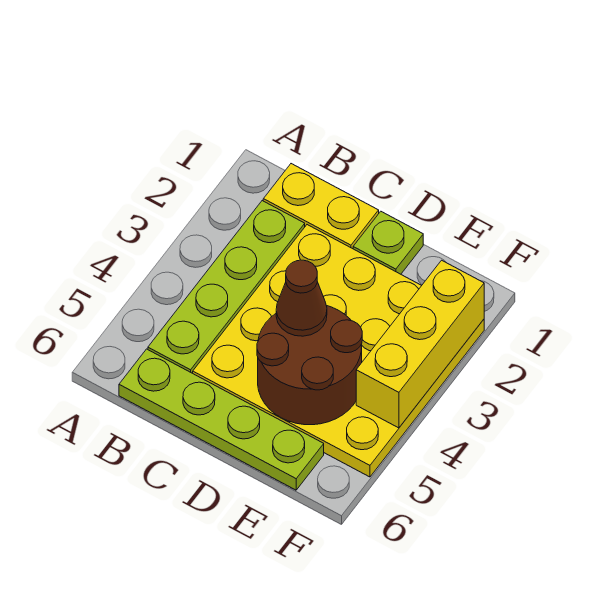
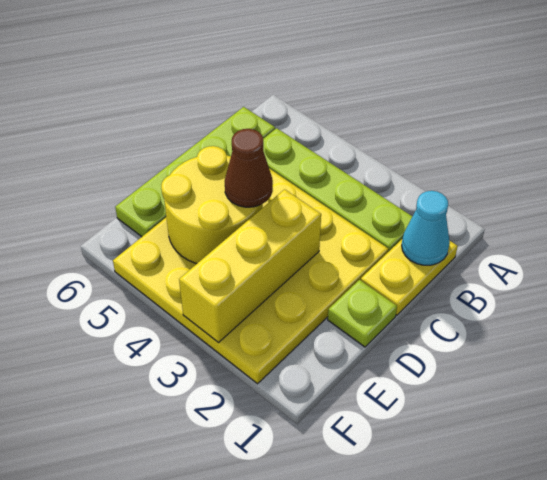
none -> cyan cone B1 level 2
brown round brick D4:E5 level 2 -> yellow round brick D4:E5 level 2
yellow brick F2:F4 level 2 -> yellow brick D3:F3 level 2

